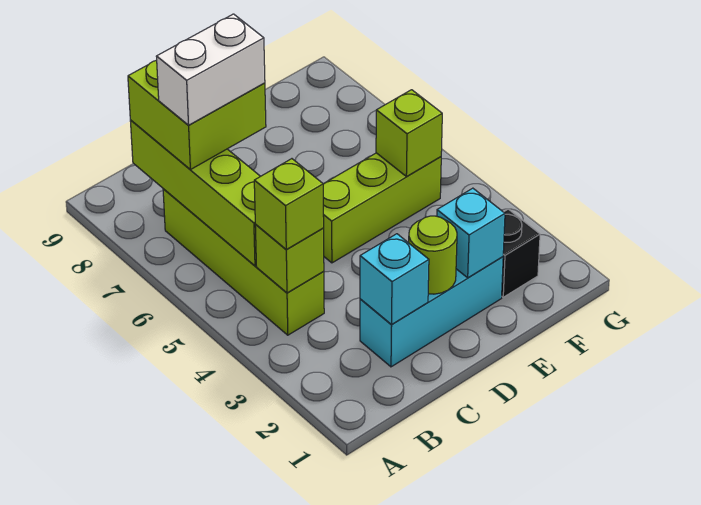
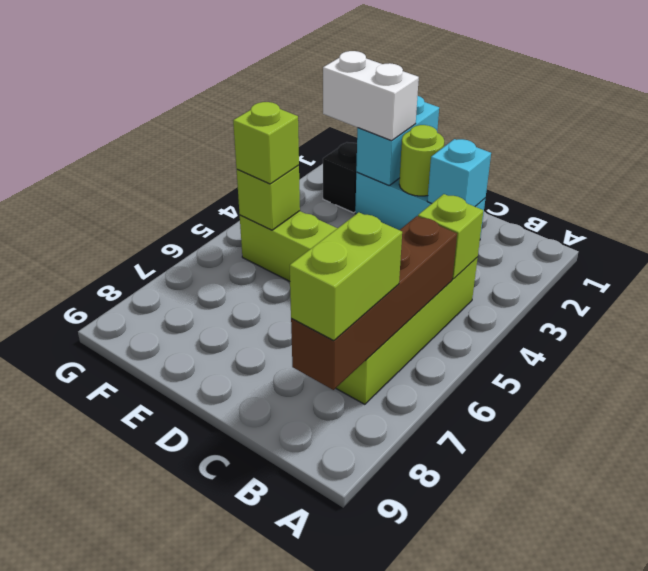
lime brick B4 level 3 -> lime brick F5 level 3
lime brick B5:B8 level 2 -> brown brick B5:B8 level 2
lime brick B7:C8 level 3 -> lime brick B7:B8 level 3
white brick B7:C7 level 4 -> white brick E2:F2 level 3
cyan brick E2 level 2 -> cyan brick E1:E2 level 2

